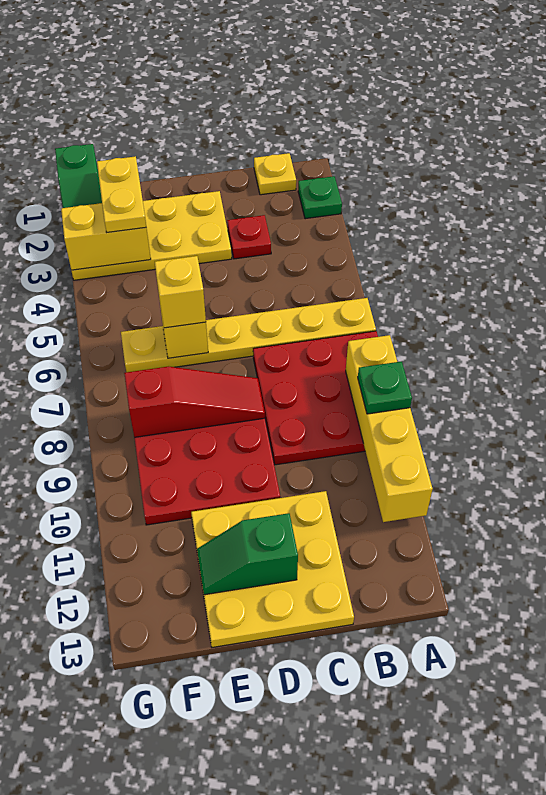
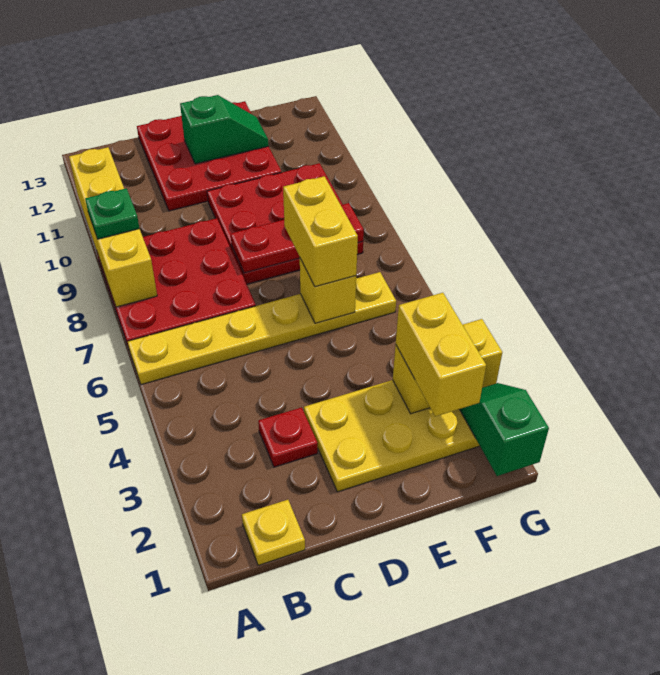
green plate A2 level 1 -> none
yellow plate C11:E13 level 1 -> red plate C11:E13 level 1
red slope D8:F8 level 2 top F -> red plate D8:F8 level 2
yellow brick E6 level 3 -> yellow brick E6:E7 level 3
yellow plate F2:F3 level 3 -> yellow brick F2:F3 level 3

